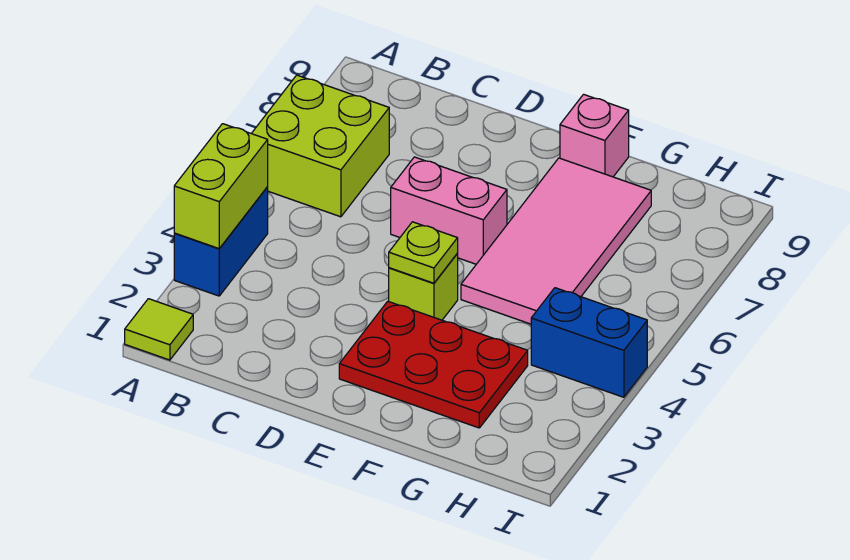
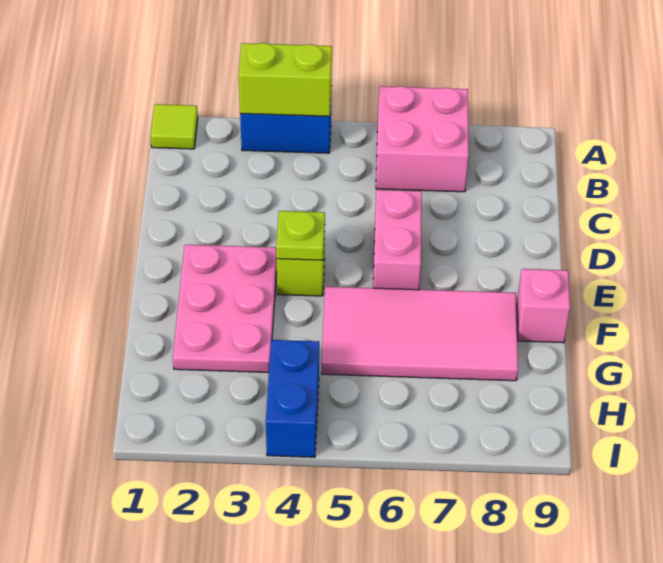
lime brick A6:B7 level 1 -> pink brick A6:B7 level 1
red plate E2:G3 level 1 -> pink plate E2:G3 level 1

